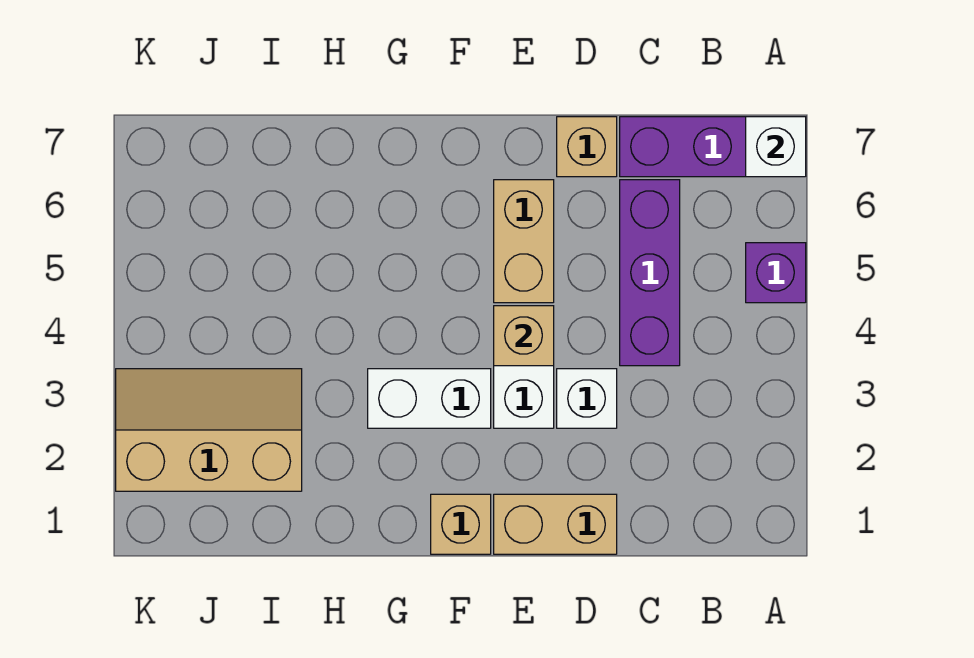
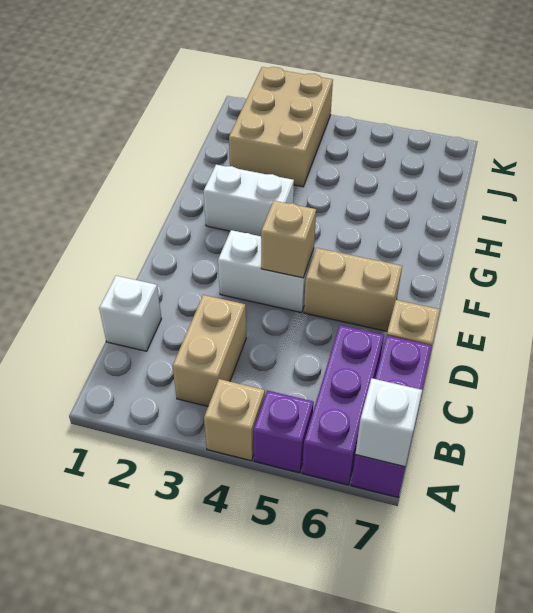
purple brick C4:C6 level 1 -> purple brick A6:C6 level 1
tan brick D1:E1 level 1 -> tan brick B3:C3 level 1
white brick D3 level 1 -> white brick C1 level 1
tan brick F1 level 1 -> tan brick A4 level 1
white brick F3:G3 level 1 -> white brick G2:G3 level 1
tan slope I2:K3 level 1 top 2 -> tan brick I2:K3 level 1

